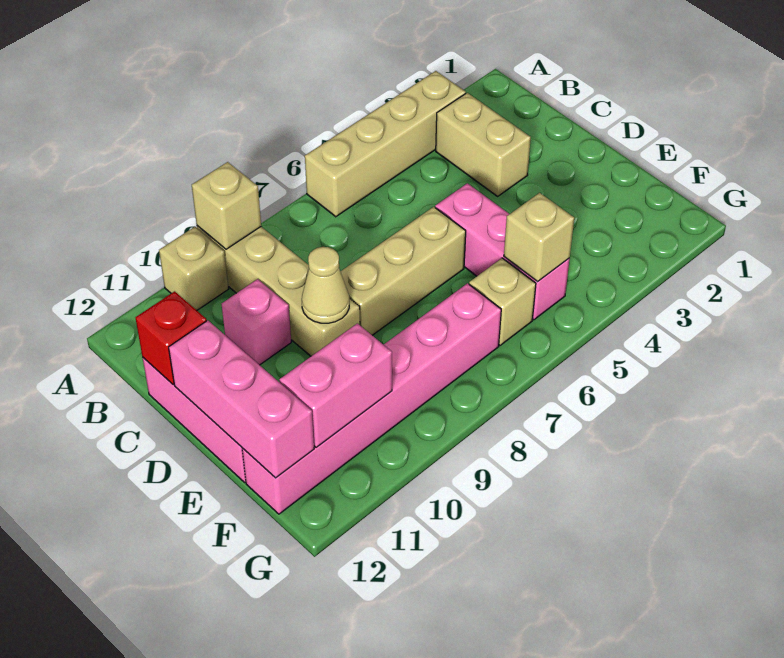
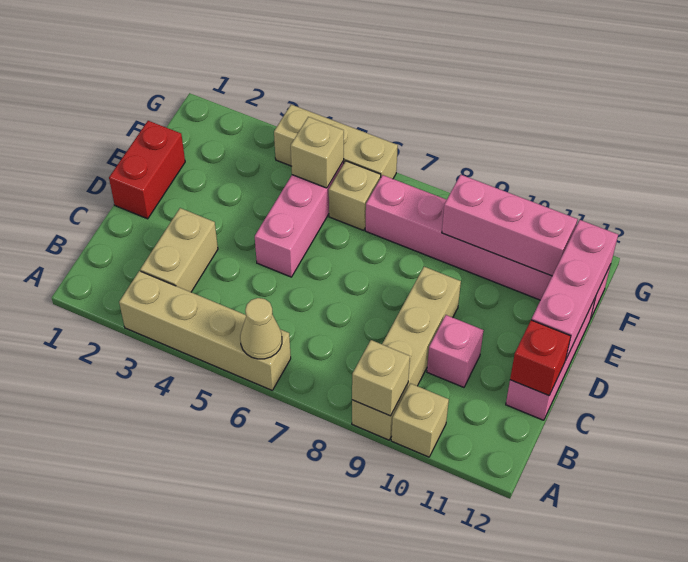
none -> red brick D1:E1 level 1
tan brick D6:D8 level 1 -> tan brick G4:G6 level 1
tan cone D9 level 2 -> tan cone A6 level 2
pink brick F10:F11 level 2 -> pink brick F9:F11 level 2

